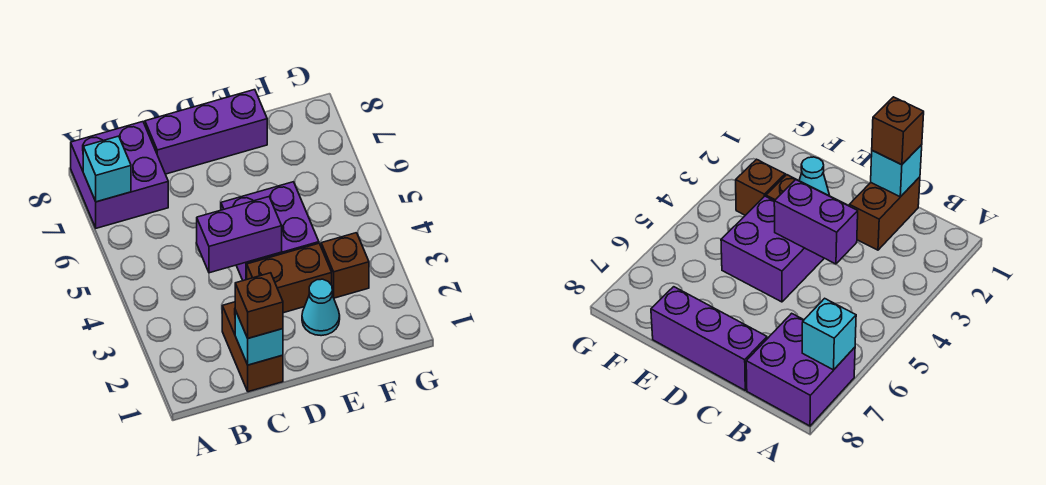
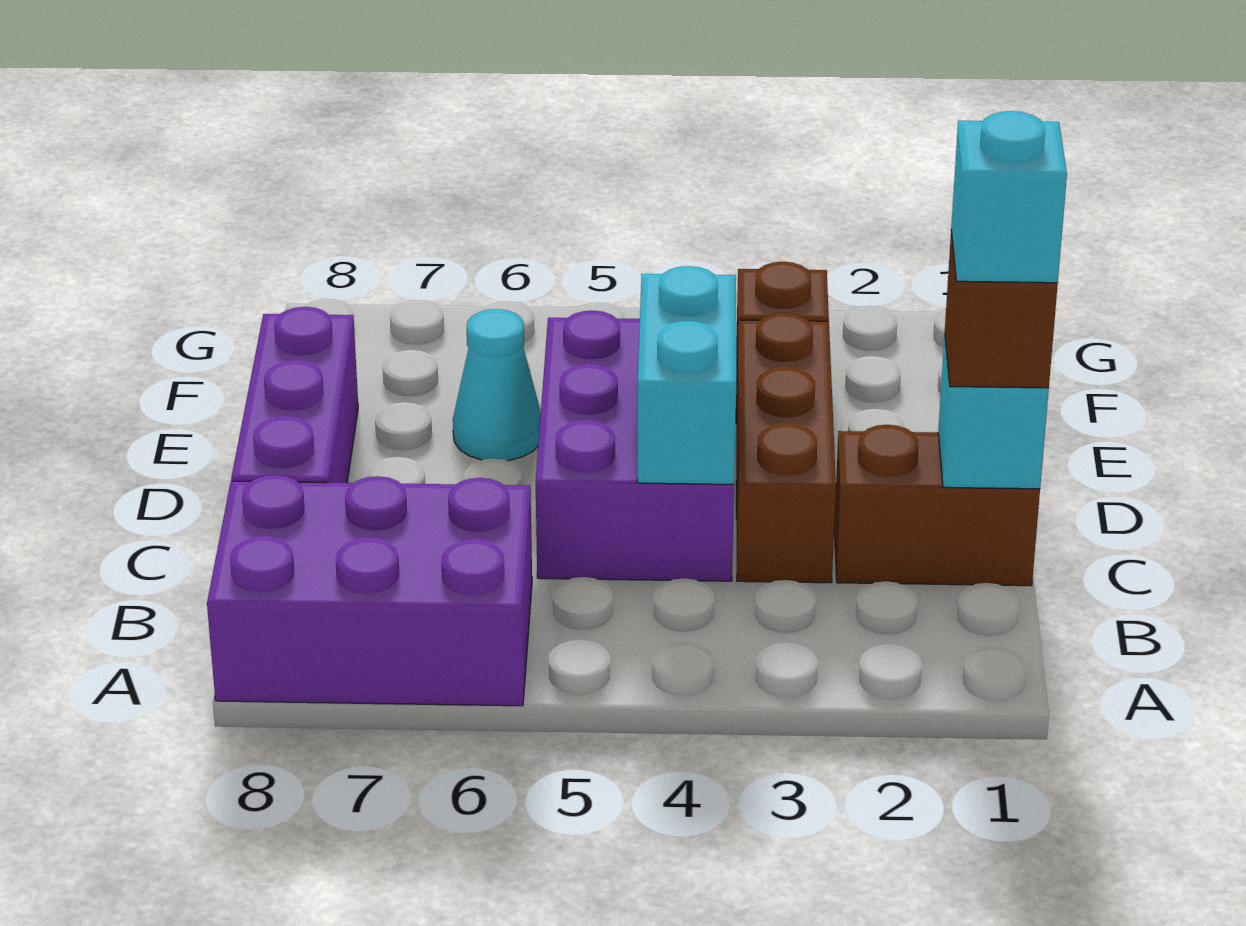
purple brick A7:B8 level 1 -> purple brick A6:B8 level 1
cyan brick A7 level 2 -> cyan brick C1 level 4
purple brick C4:D4 level 2 -> cyan brick C4:D4 level 2
brown brick D3:E3 level 1 -> brown brick C3:E3 level 1
purple brick D4:E5 level 1 -> purple brick C4:E5 level 1
cyan cone E2 level 1 -> cyan cone E6 level 1

